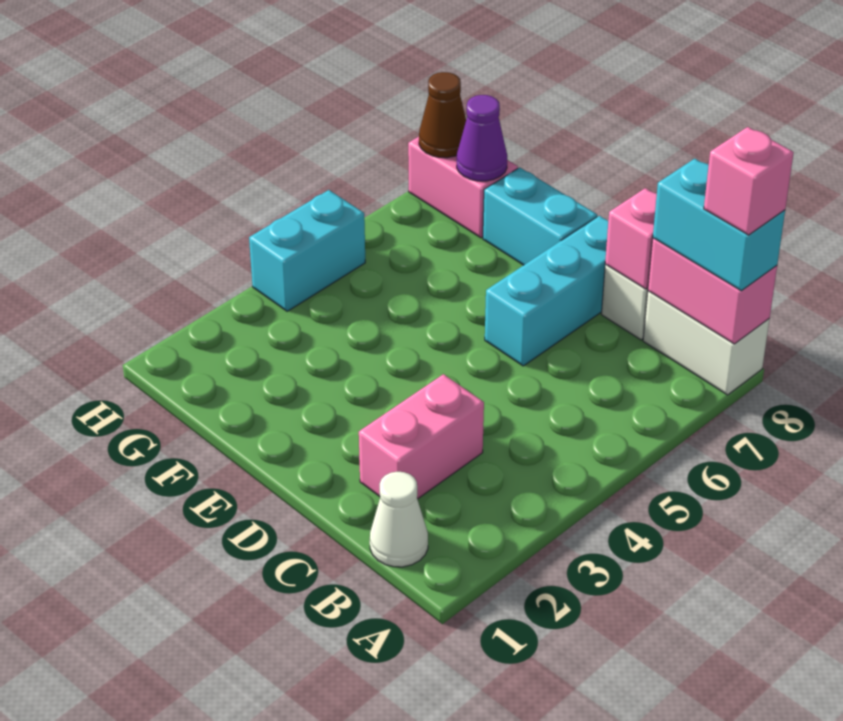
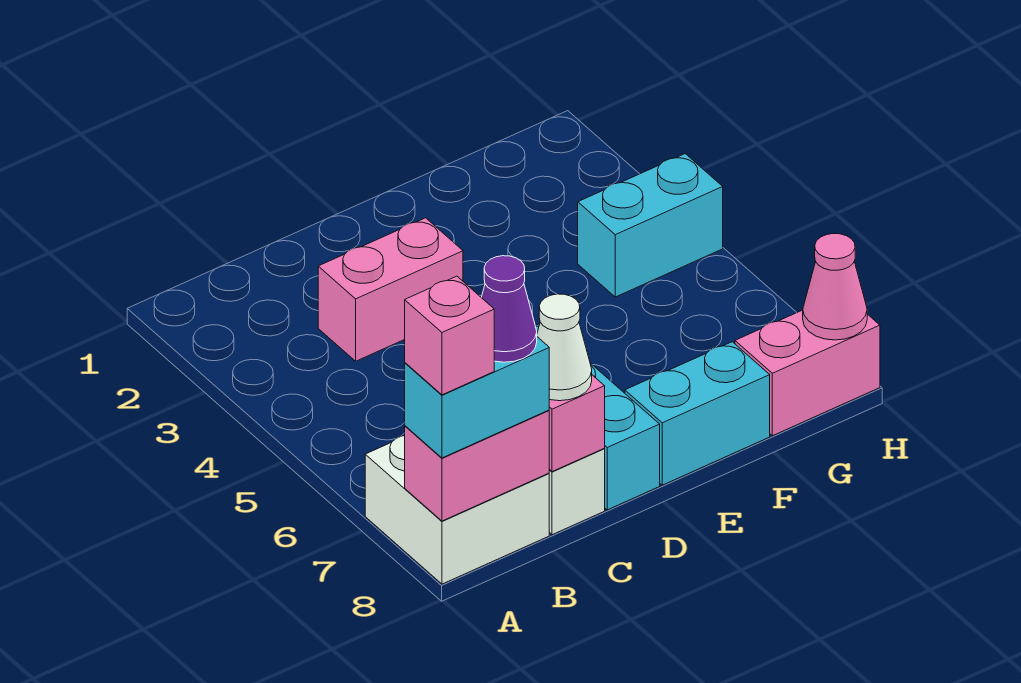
white brick A8:B8 level 1 -> white brick A7:B8 level 1
white cone B1 level 1 -> white cone C8 level 3
pink brick C2:C3 level 1 -> pink brick C3:D3 level 1
purple cone G8 level 2 -> purple cone B8 level 4
cyan brick H4:H5 level 1 -> cyan brick G4:H4 level 1
brown cone H8 level 2 -> pink cone H8 level 2

